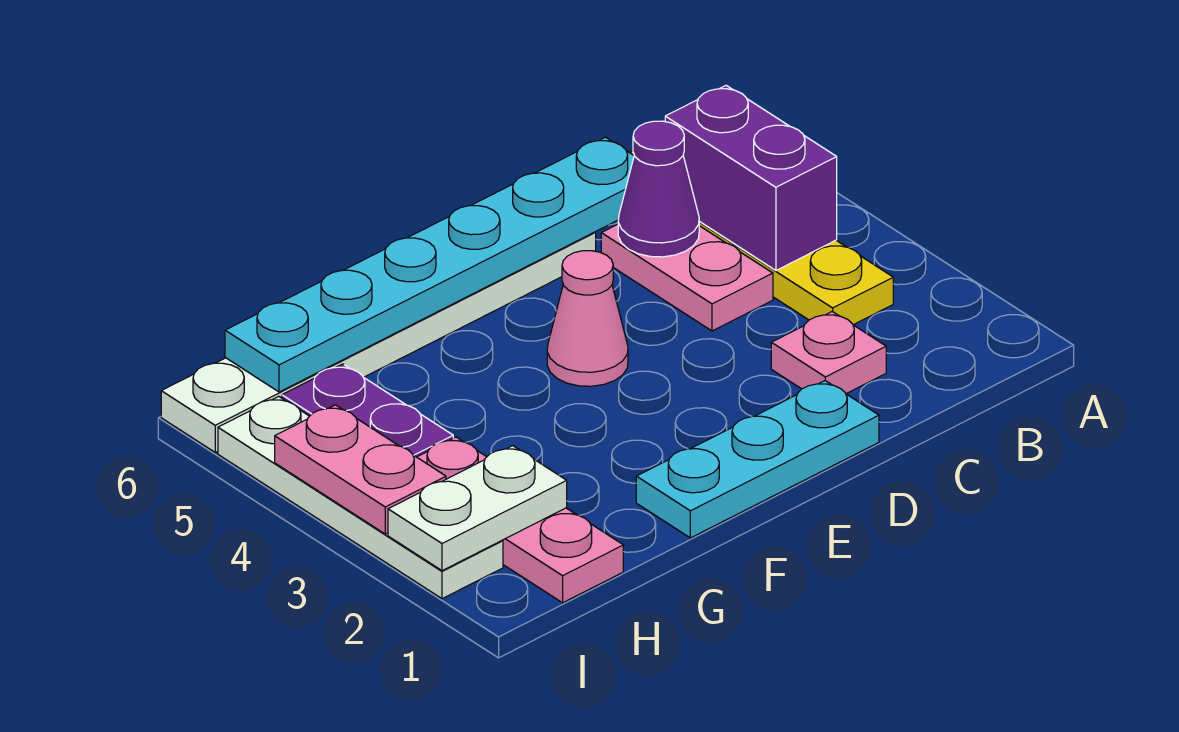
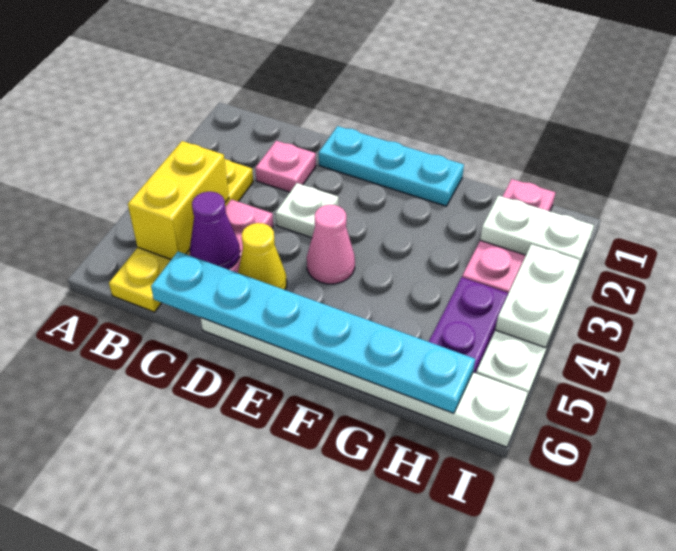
purple brick B4:B5 level 2 -> yellow brick B4:B5 level 2
none -> white plate D3 level 1
none -> yellow cone D5 level 1
pink plate I3:I4 level 2 -> white plate I3:I4 level 2

